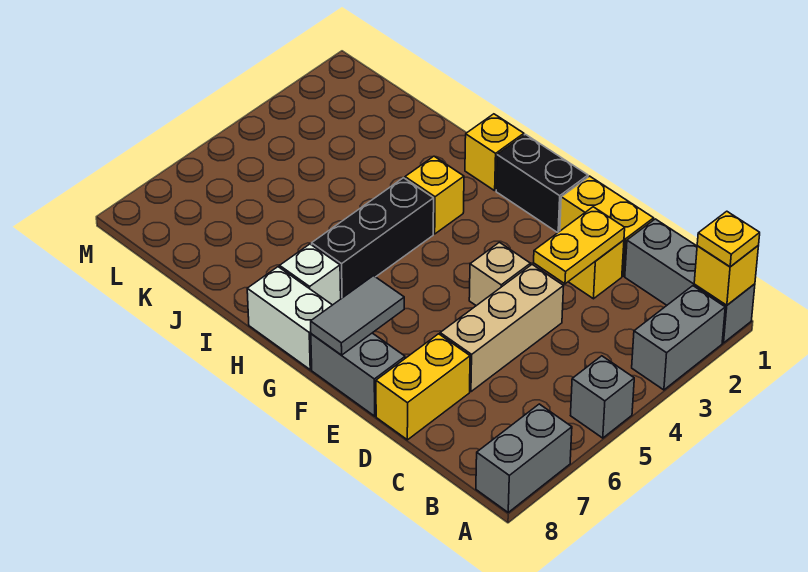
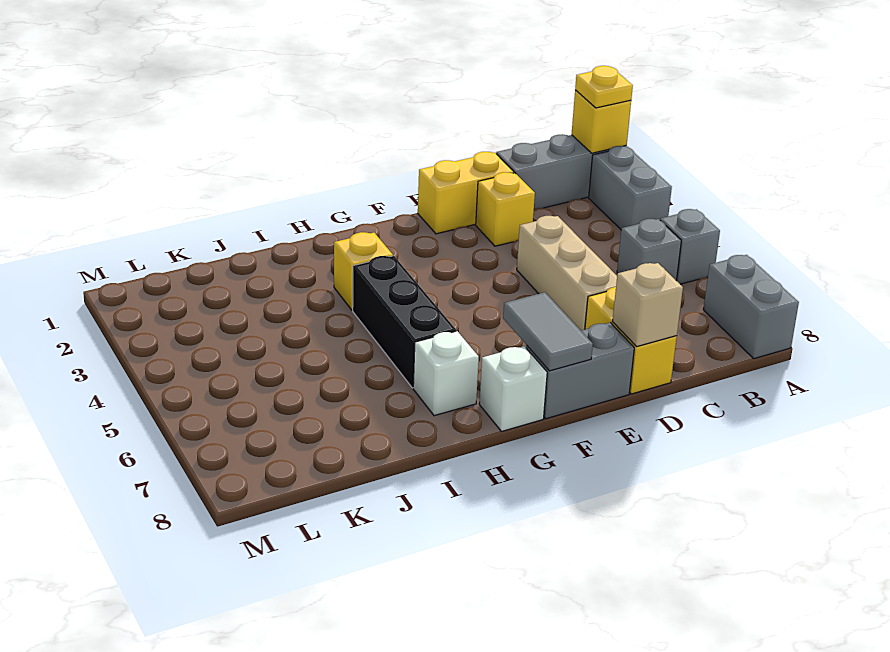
none -> grey brick B5 level 1
yellow plate D2:D3 level 2 -> none
tan brick E4 level 1 -> tan brick D8 level 2
black brick F1:G1 level 1 -> none
white brick G8:H8 level 1 -> white brick G8 level 1
yellow brick H1 level 1 -> none

